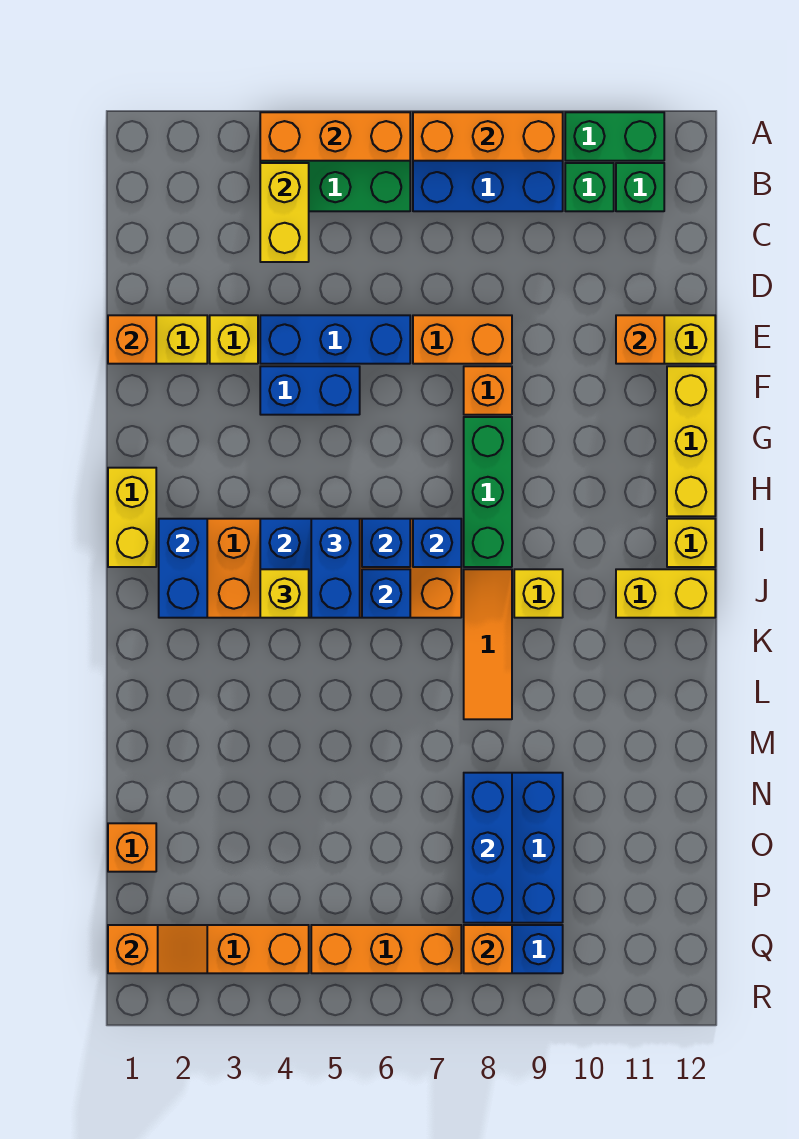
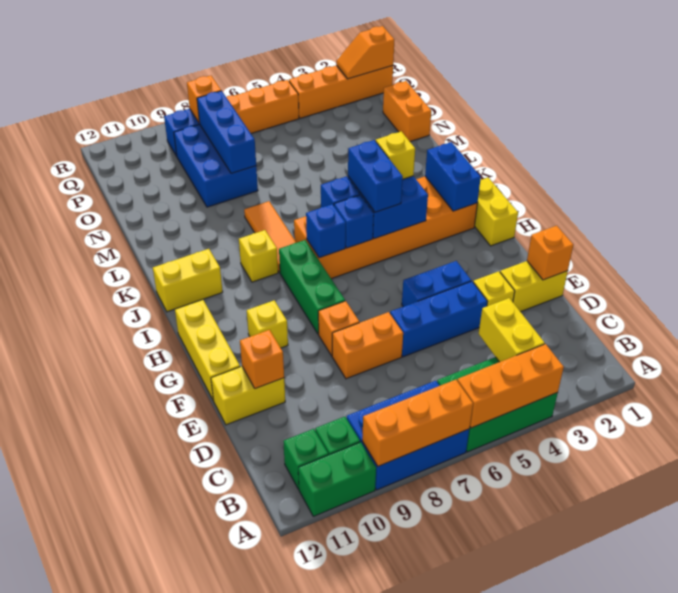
yellow brick I12 level 1 -> yellow brick G10 level 1
orange brick O1 level 1 -> orange brick N1:O1 level 1

